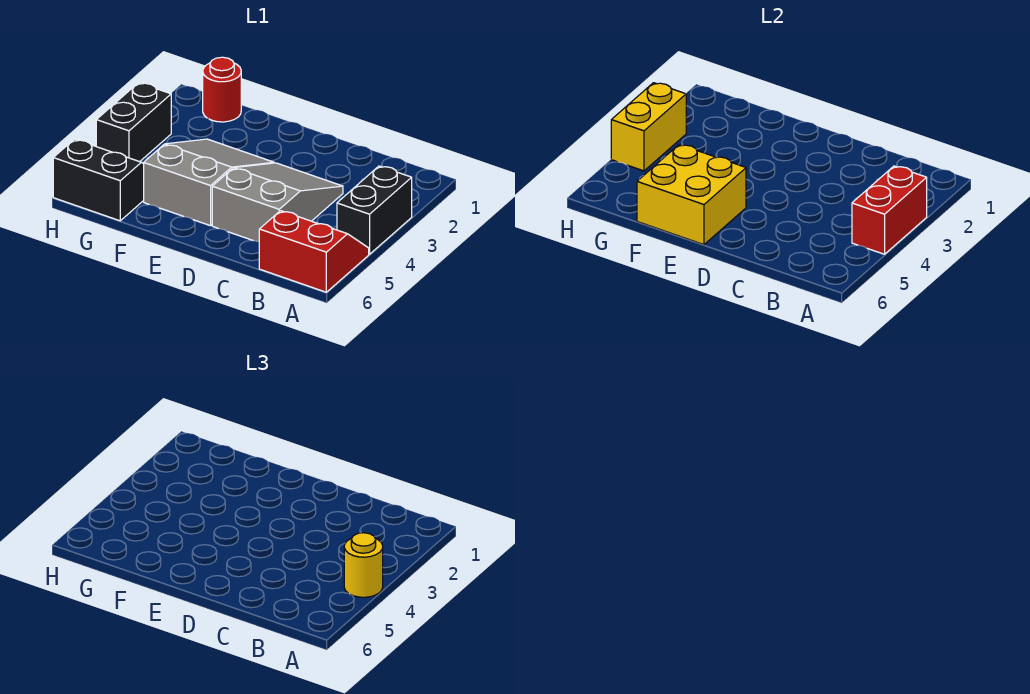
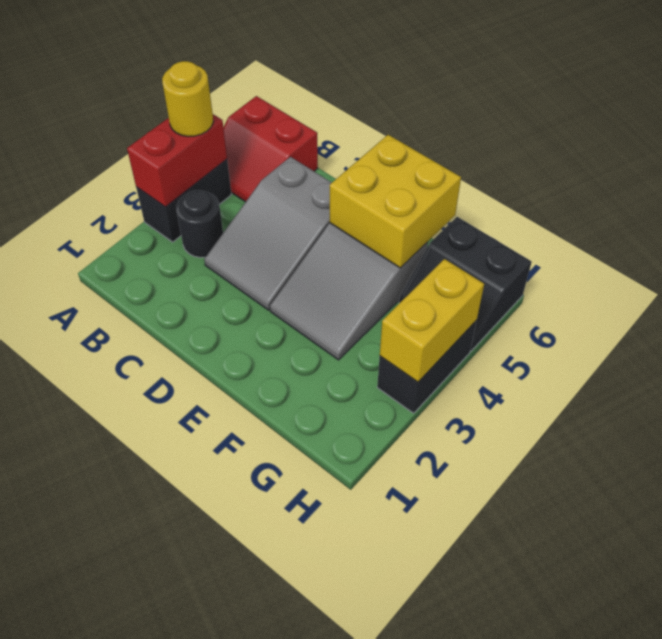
none -> black round brick B3 level 1
red round brick G1 level 1 -> none

